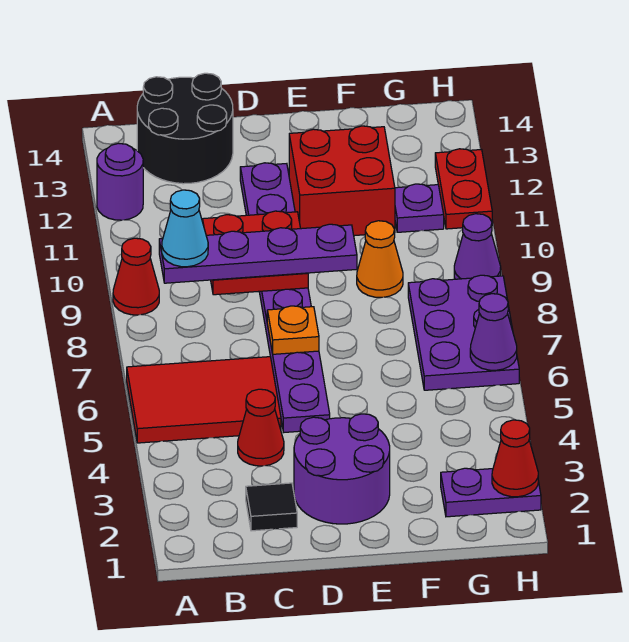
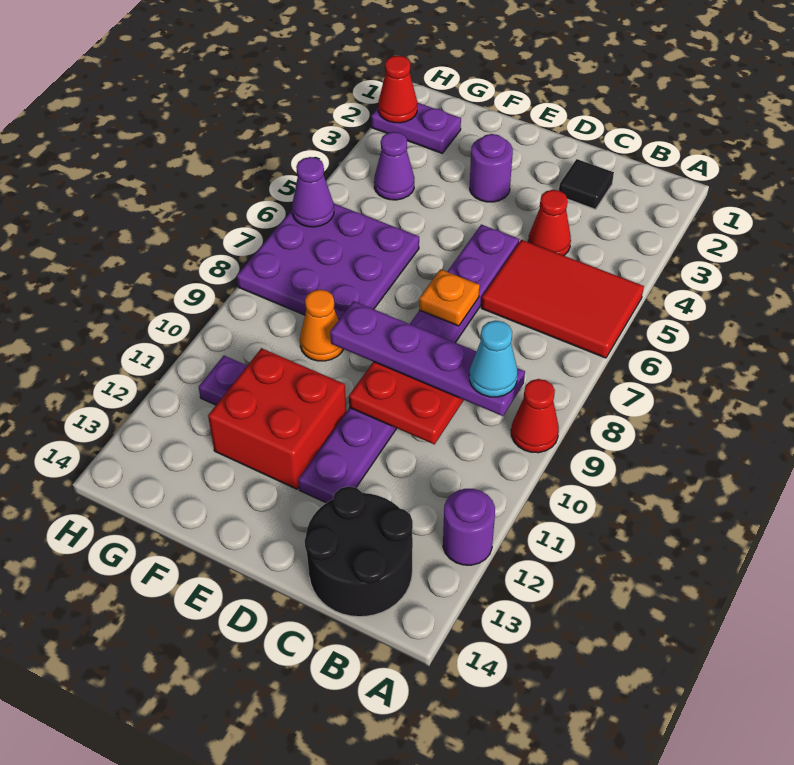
purple round brick D2:E3 level 1 -> purple round brick E3 level 1
purple plate G6:H8 level 1 -> purple plate F6:H8 level 1
purple cone H9 level 1 -> purple cone G4 level 1
red plate H11:H12 level 1 -> none

